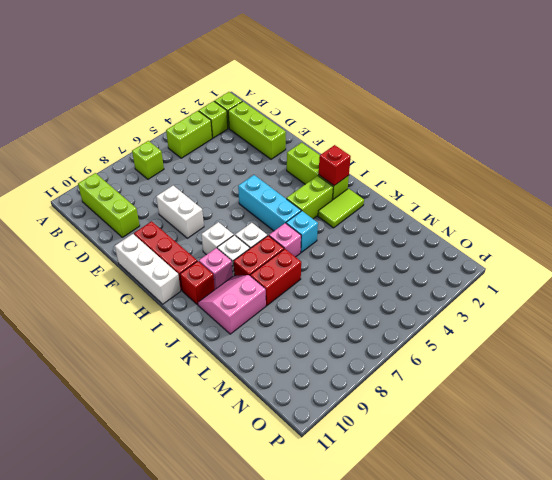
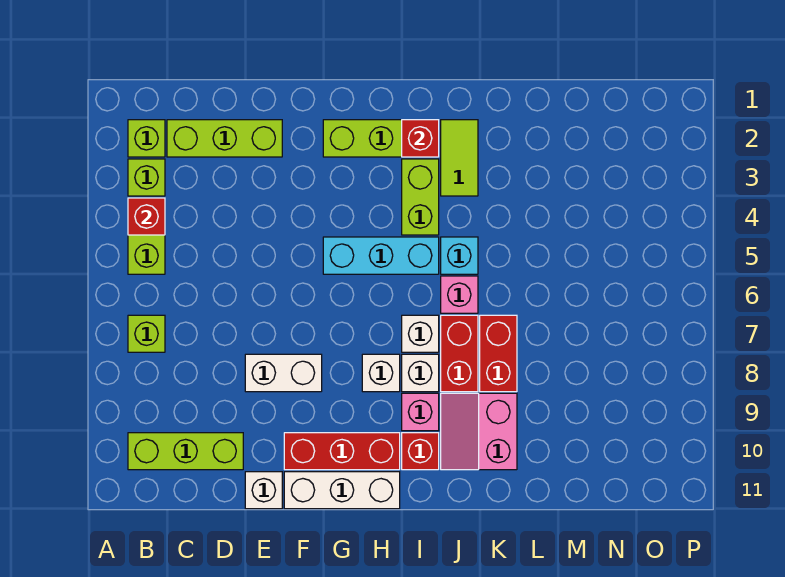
none -> red brick B4 level 2
none -> white brick E11 level 1

